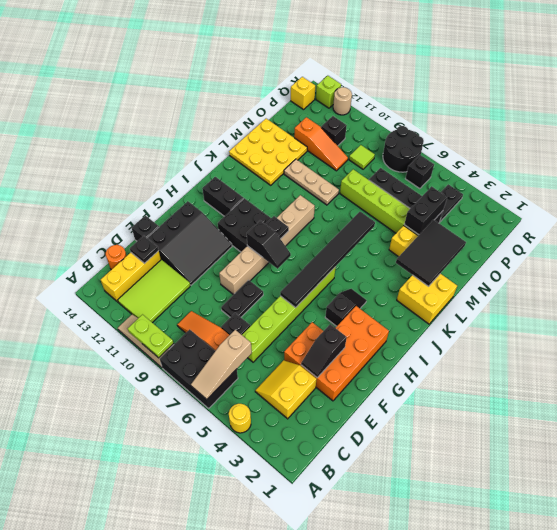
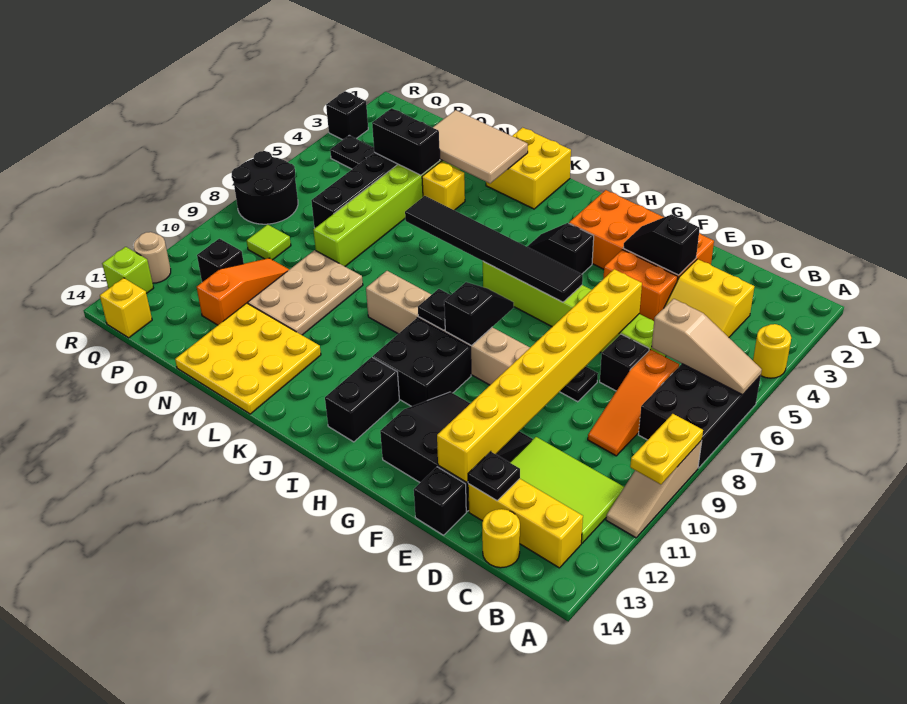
lime plate A9:A10 level 2 -> yellow plate A9:A10 level 2
orange round brick C14 level 1 -> yellow round brick C14 level 1
black slope E3:F3 level 2 top F -> black slope E3:F3 level 2 top E
none -> yellow brick E6:E13 level 2
black tile L2:N3 level 2 -> tan tile L2:N3 level 2
tan plate M9:M11 level 1 -> tan plate M9:N11 level 1
black brick Q6 level 1 -> black brick R3 level 1

